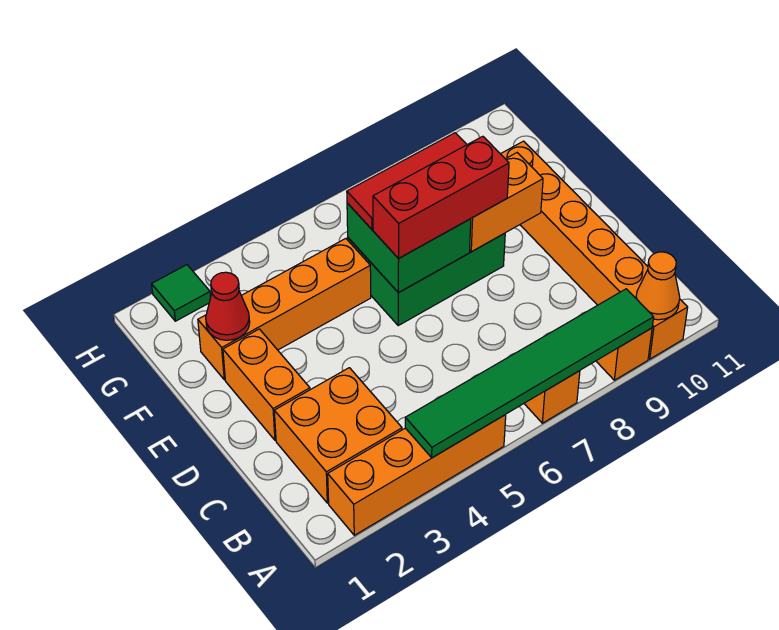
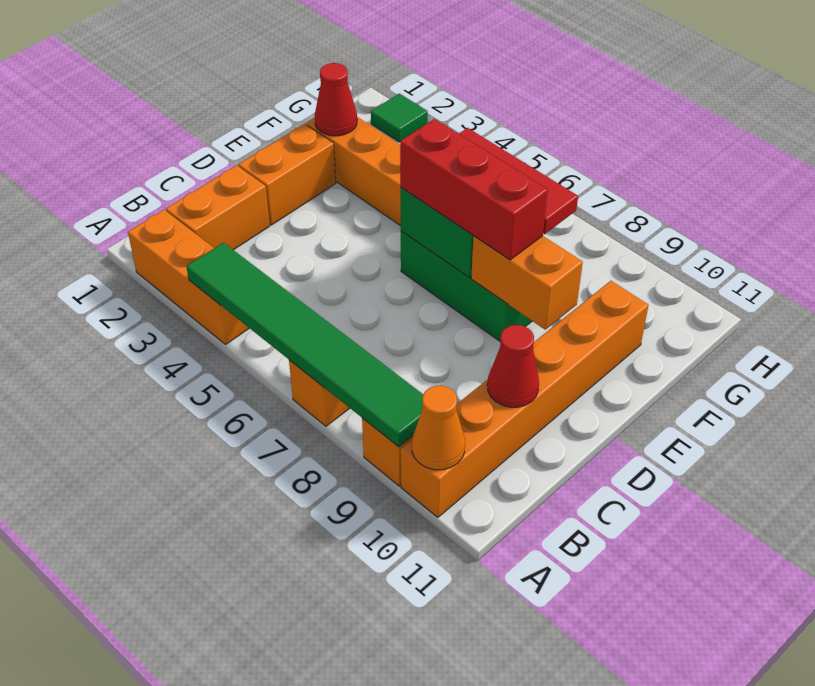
orange brick A2:A5 level 1 -> orange brick A2:A4 level 1
orange brick B2:C3 level 1 -> orange brick B2:C2 level 1
none -> red cone C10 level 2

